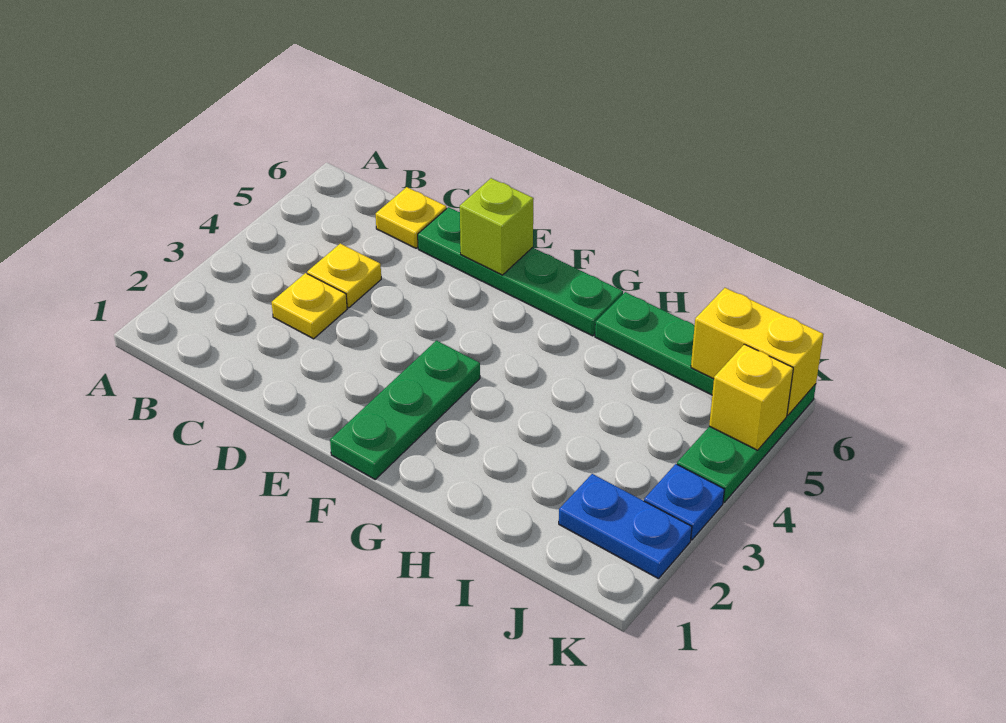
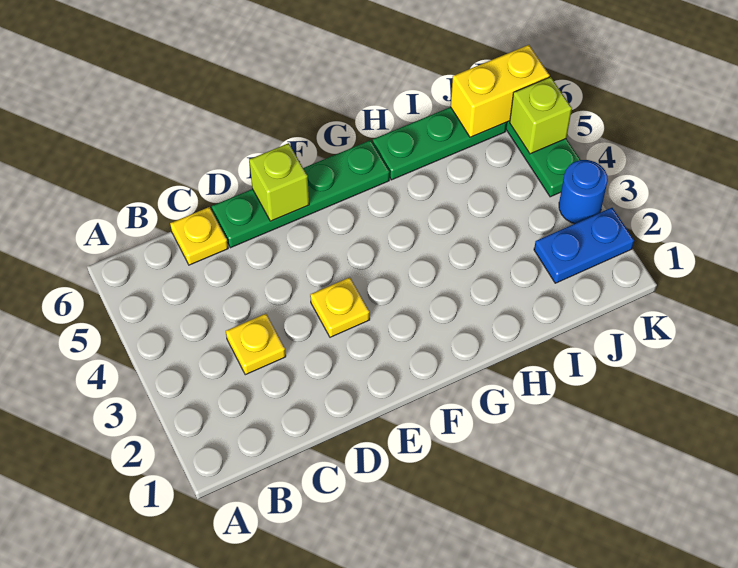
yellow plate C4 level 1 -> yellow plate E3 level 1
green plate F1:F3 level 1 -> none
blue plate K3 level 1 -> blue round brick K3 level 1
yellow brick K5 level 2 -> lime brick K5 level 2

